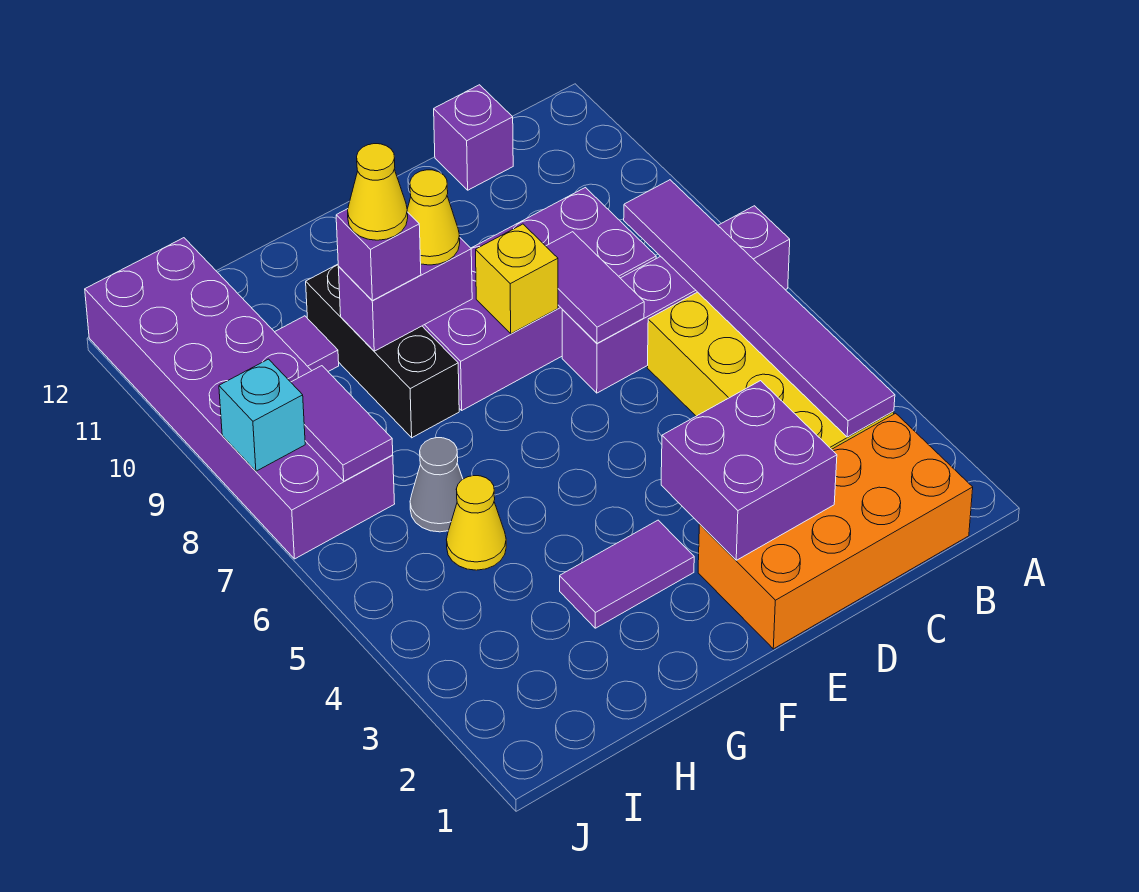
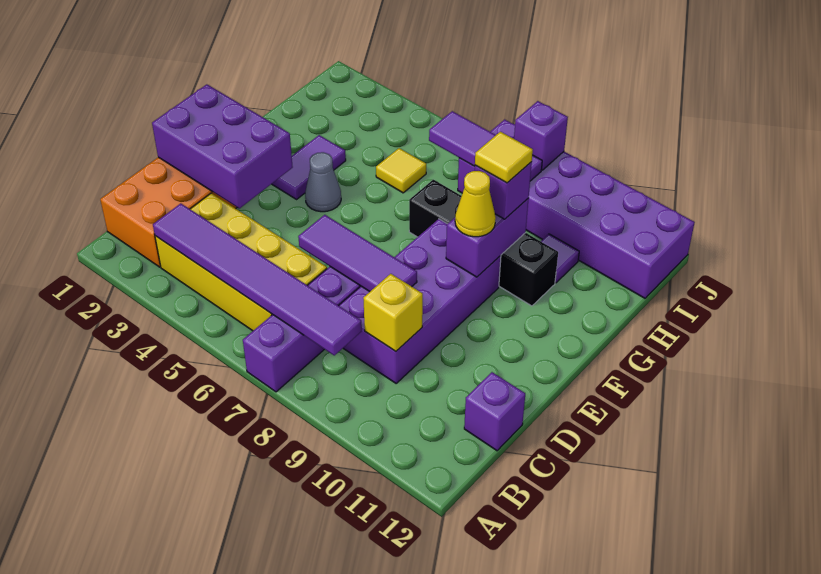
purple brick D2:E3 level 2 -> purple brick D1:E3 level 2
purple tile D7:D8 level 2 -> purple tile D6:D8 level 2
yellow brick E8 level 2 -> yellow brick C9 level 2
black brick G8:G10 level 1 -> black brick G7:G10 level 1
yellow cone G9 level 4 -> yellow tile G9 level 4
yellow cone H5 level 1 -> yellow tile H5 level 1
grey cone H6 level 1 -> grey cone F4 level 1
purple tile I7:I8 level 2 -> purple tile I6:I8 level 2
cyan brick J8 level 2 -> purple brick J8 level 2

